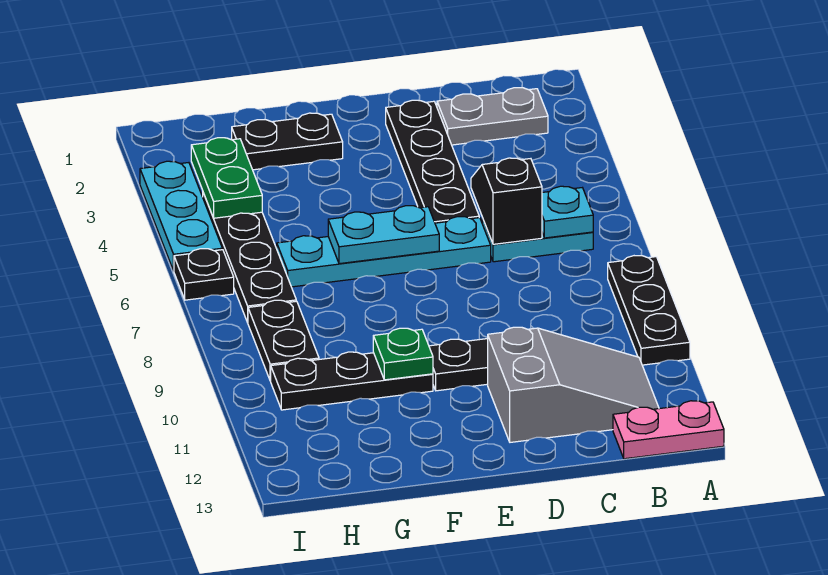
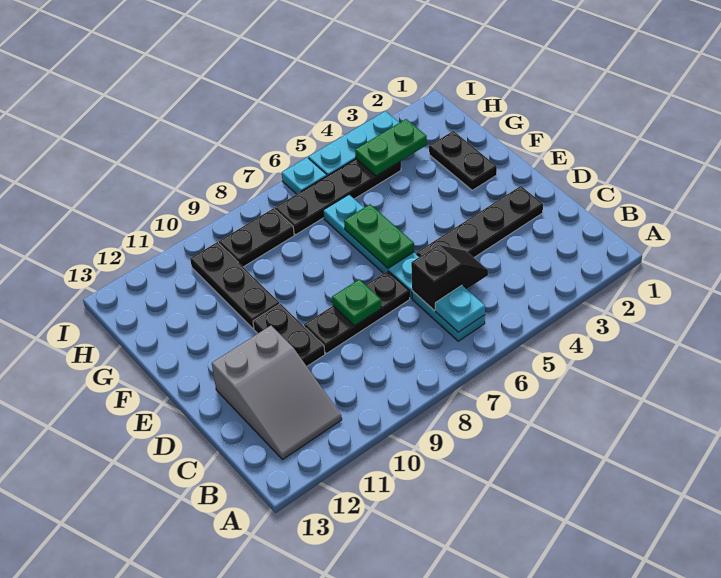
black plate A8:A10 level 1 -> black plate D7:D9 level 1
pink plate A13:B13 level 1 -> none
grey plate B2:C2 level 1 -> none
cyan plate E6:F6 level 2 -> green plate E6:F6 level 2
green plate F10 level 2 -> green plate D8 level 2
black plate I6 level 1 -> cyan plate I6 level 1

